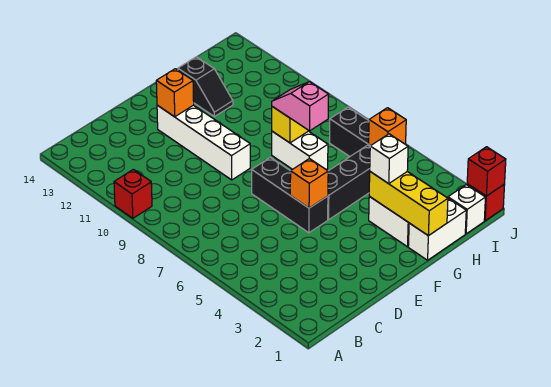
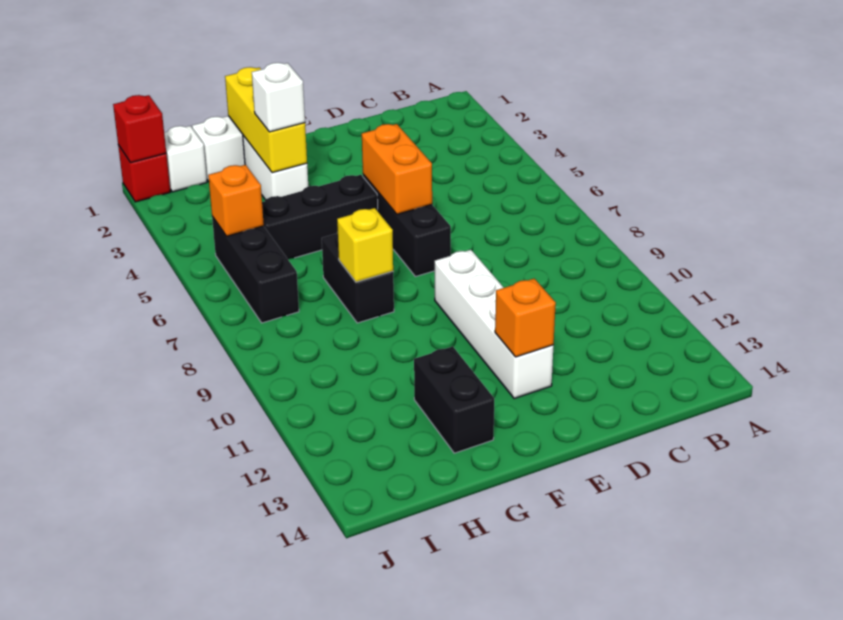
red brick A10 level 1 -> none
orange brick E5 level 2 -> orange brick E5:E6 level 2
white brick G7:G8 level 1 -> black brick G7:G8 level 1
pink slope G7:G8 level 3 top 7 -> none
black slope G12:G13 level 1 top 13 -> black brick G12:G13 level 1

